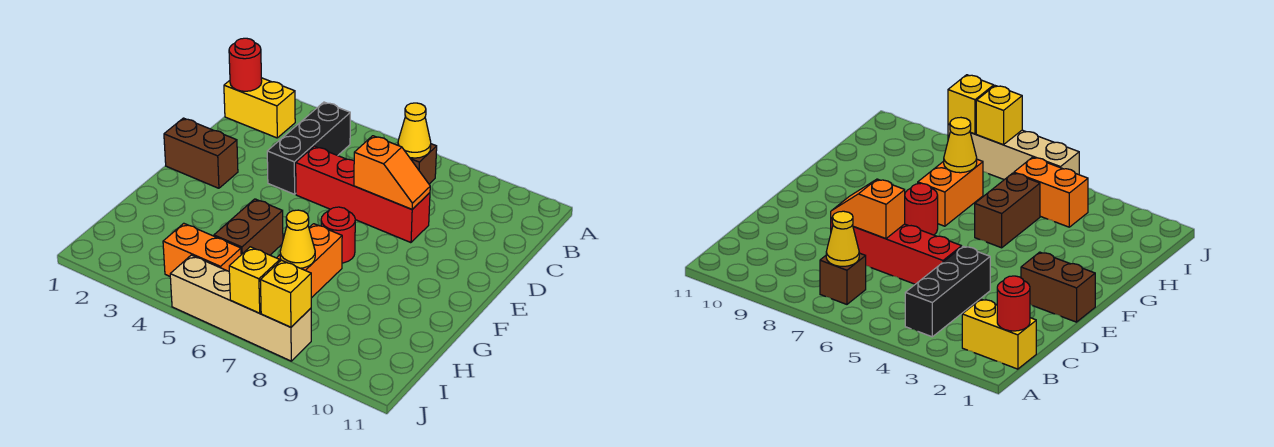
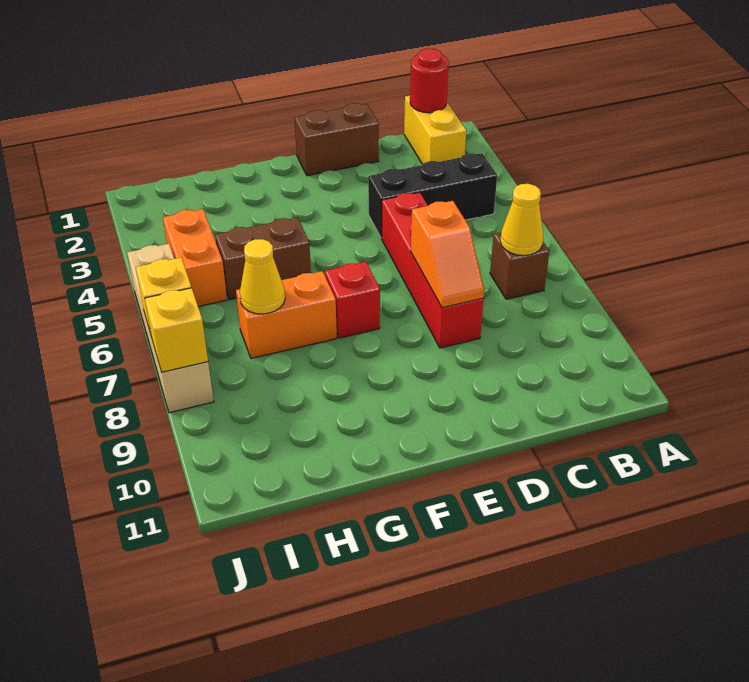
brown brick E1:E2 level 1 -> brown brick D1:E1 level 1
red round brick F7 level 1 -> red brick F7 level 1

